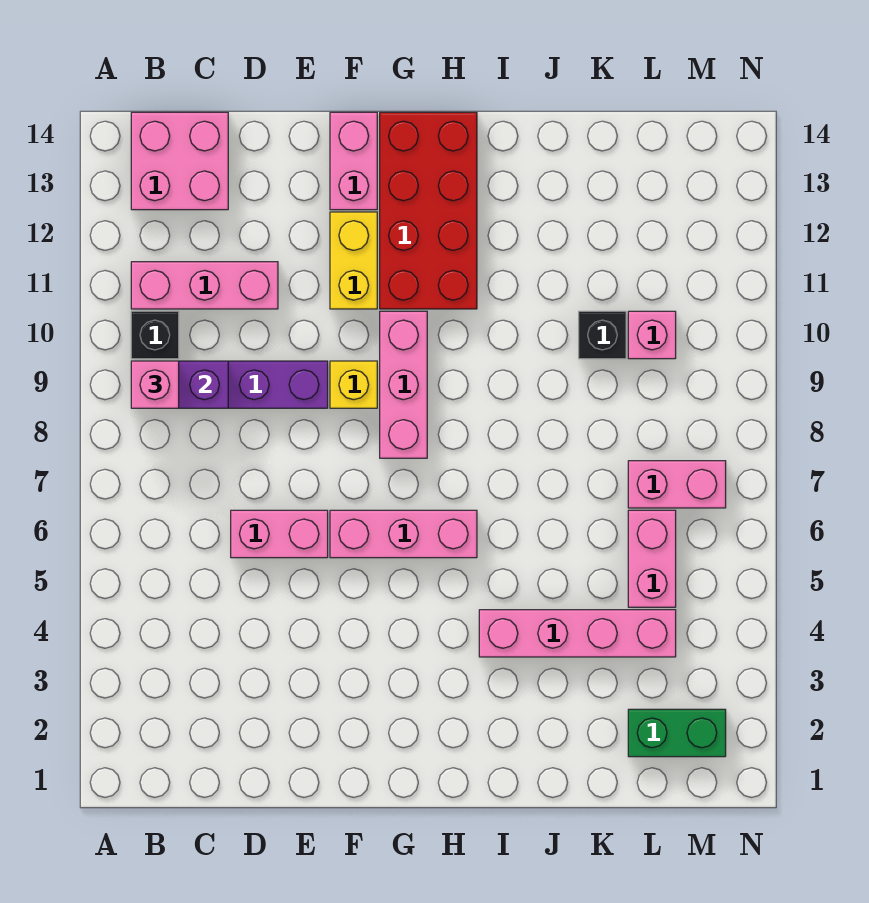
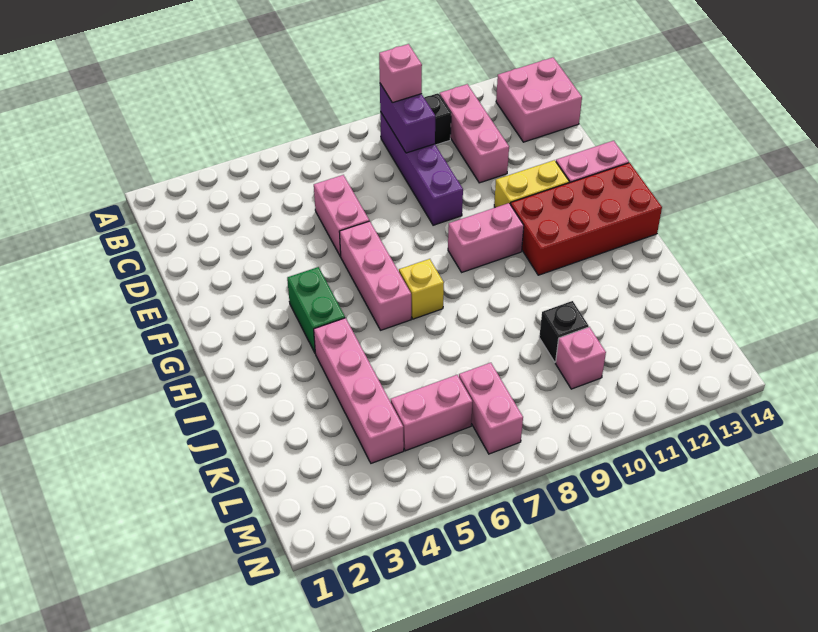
yellow brick F9 level 1 -> yellow brick H7 level 1
pink brick G8:G10 level 1 -> pink brick G9:G10 level 1
green brick L2:M2 level 1 -> green brick G4:H4 level 1

